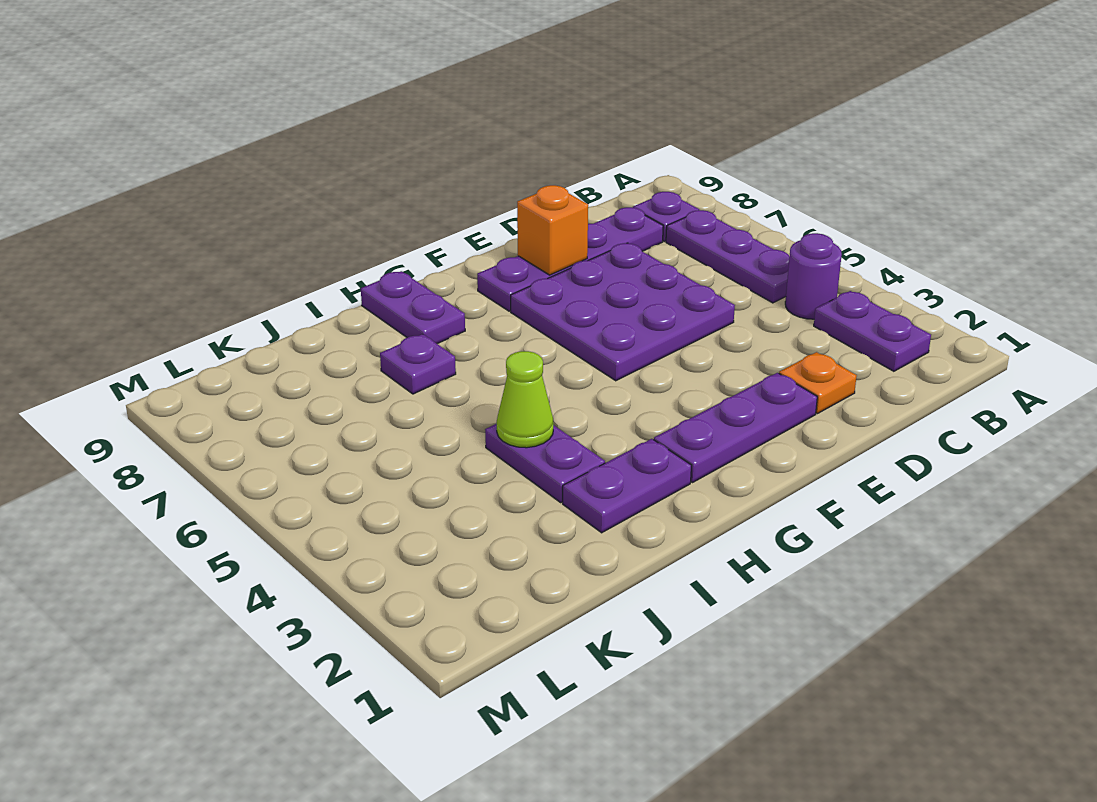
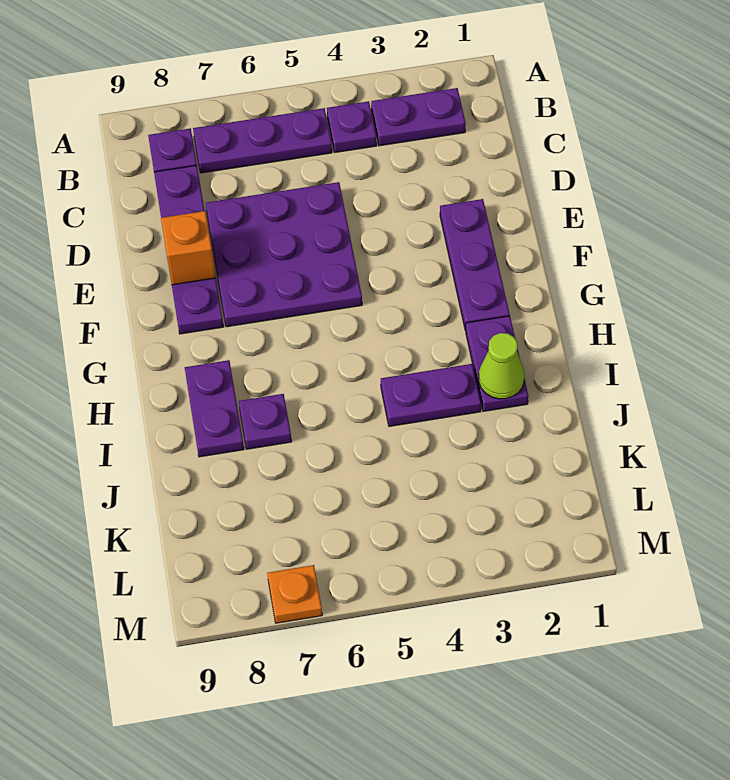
purple round brick B4 level 1 -> purple plate B4 level 1
orange plate D2 level 1 -> orange plate M7 level 1
purple plate H8:H9 level 1 -> purple plate H8:I8 level 1
lime cone I4 level 2 -> lime cone I2 level 2

